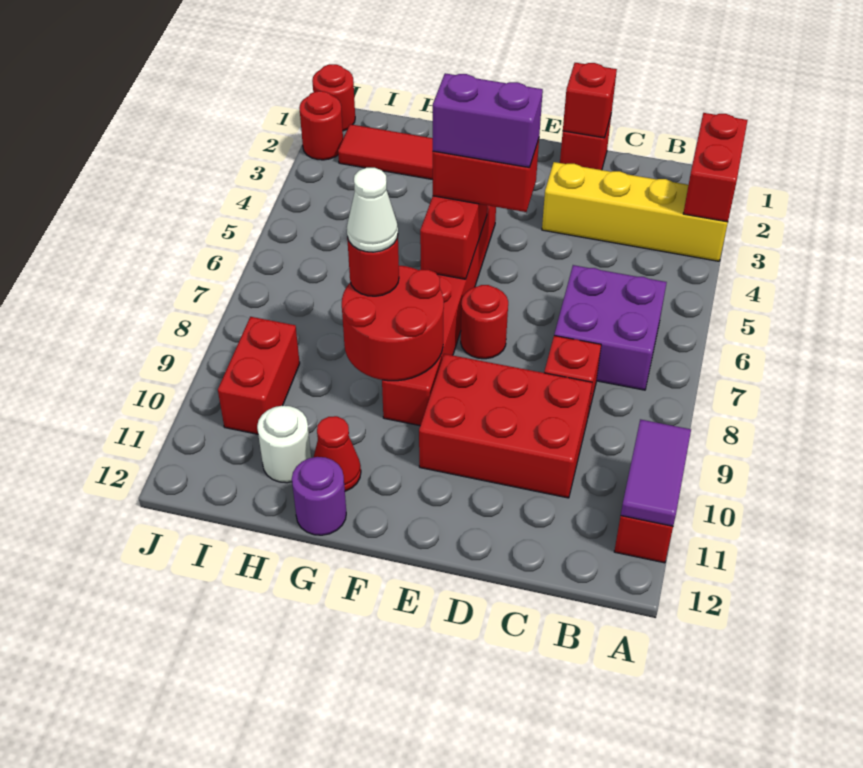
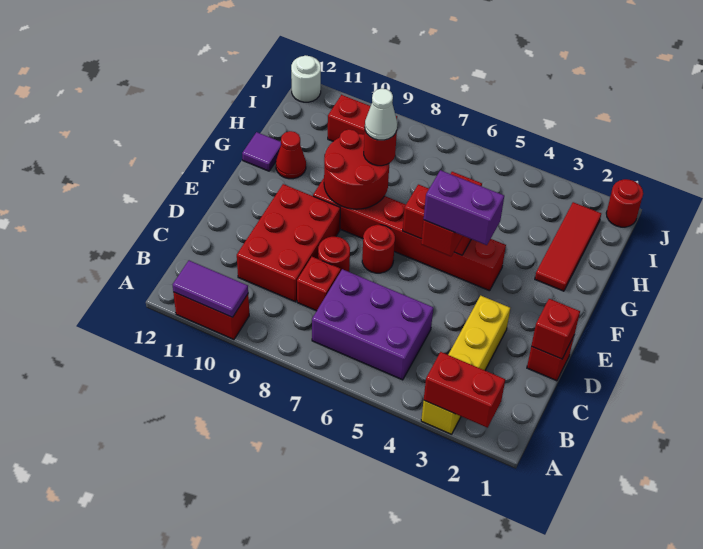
purple brick B6:C7 level 1 -> purple brick B5:C7 level 1
purple brick E5:F5 level 4 -> purple brick E4:E5 level 4
purple round brick G12 level 1 -> purple tile G12 level 1
white round brick H11 level 1 -> white round brick J12 level 1
red round brick J2 level 1 -> red round brick D8 level 1

